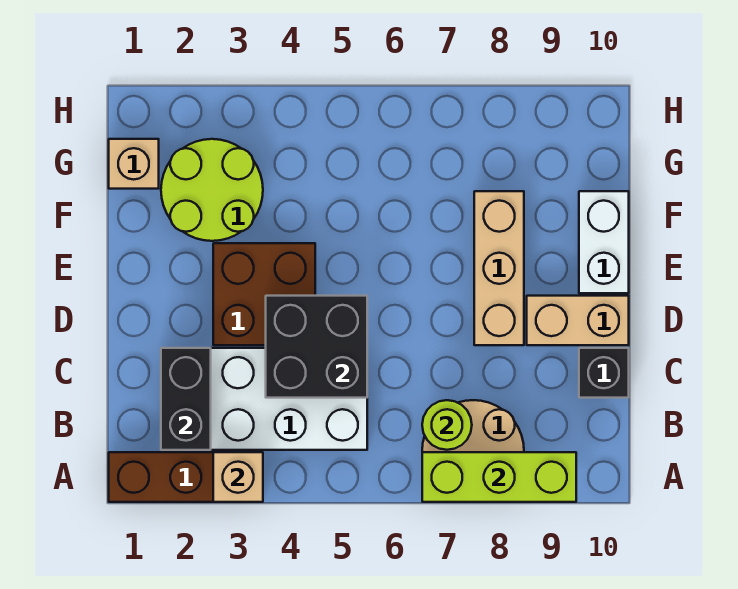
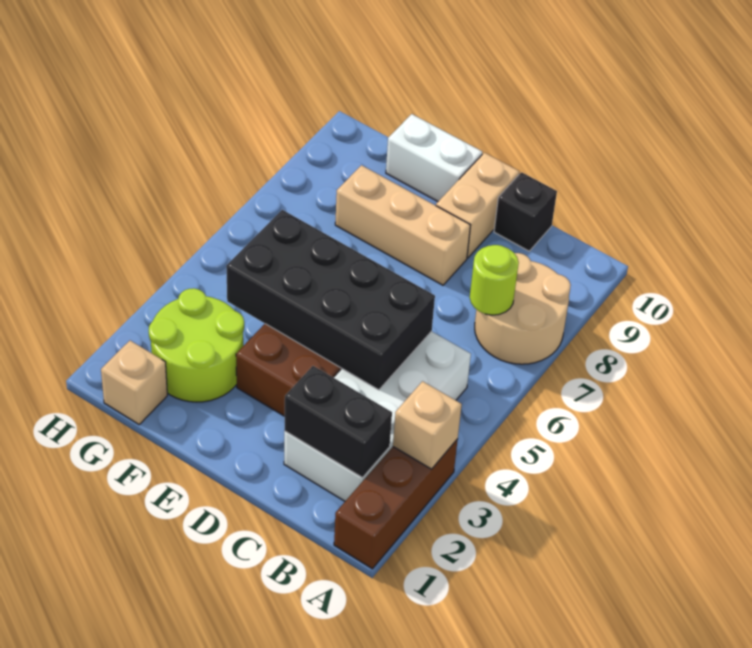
lime brick A7:A9 level 2 -> none
black brick C4:D5 level 2 -> black brick C4:F5 level 2

